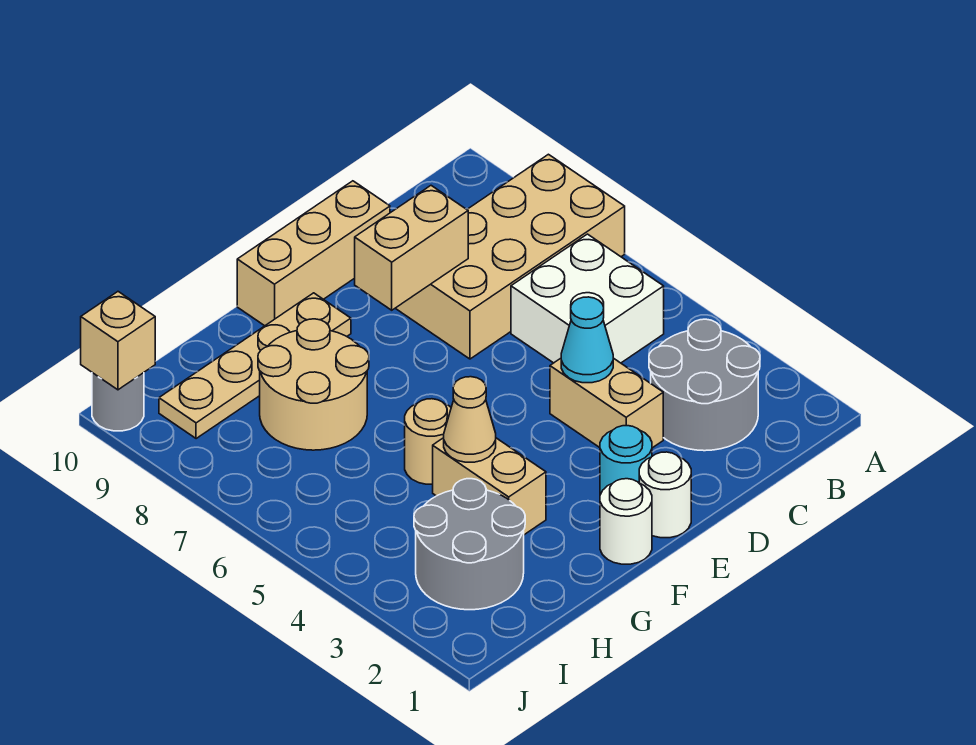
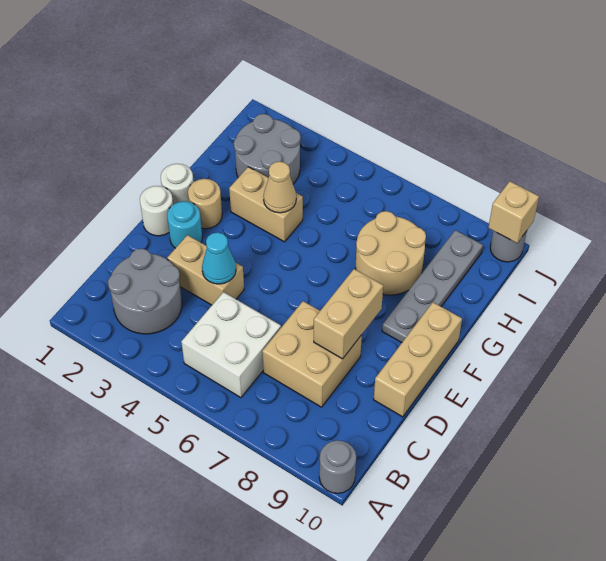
tan brick A7:D8 level 1 -> tan brick C7:D8 level 1
none -> grey round brick A10 level 1
tan plate F9:I9 level 1 -> grey plate F9:I9 level 1
tan round brick G5 level 1 -> tan round brick F2 level 1

